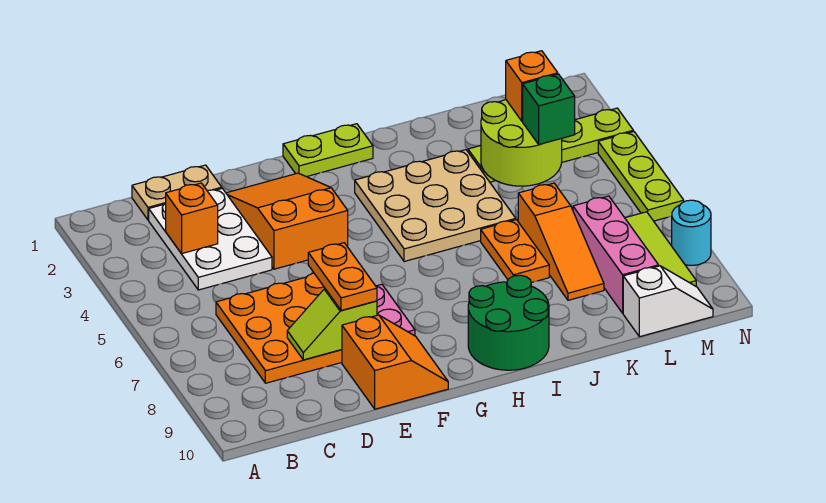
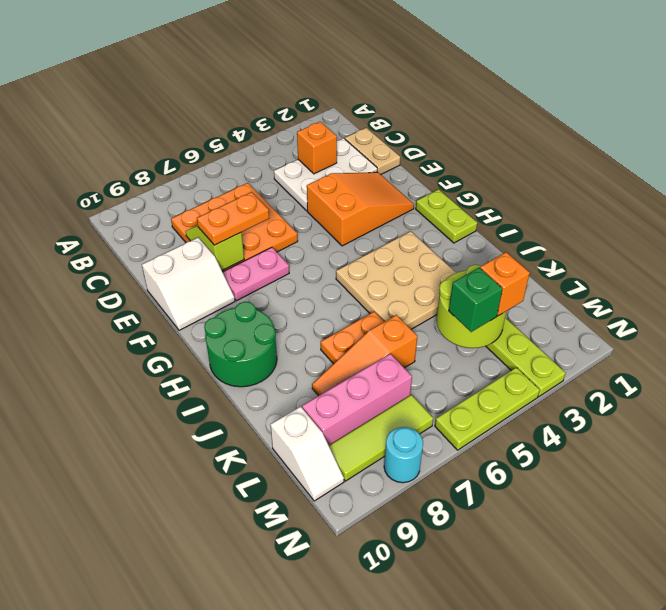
orange slope E9:F10 level 1 top E -> white slope E9:F10 level 1 top E

